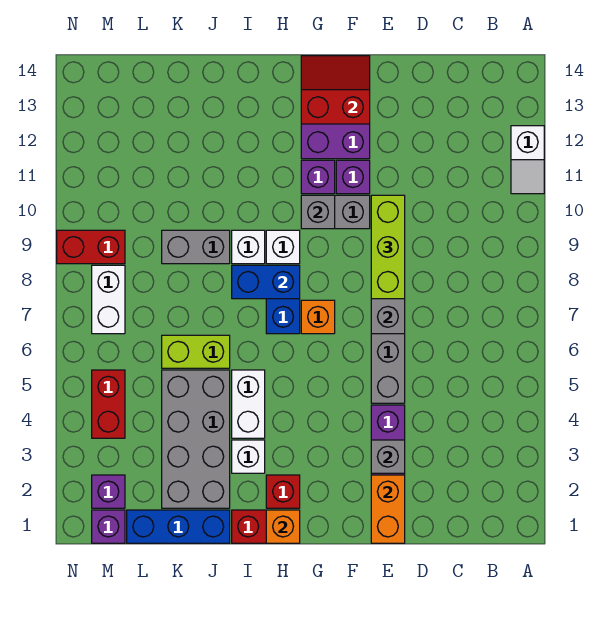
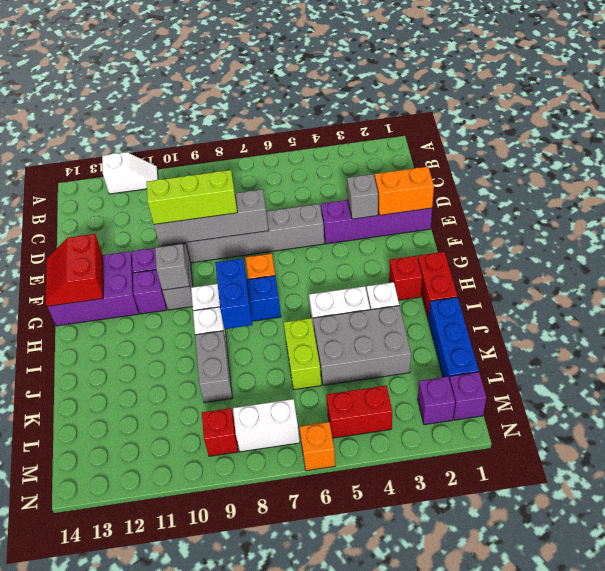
orange brick H1 level 2 -> orange brick N6 level 1
grey brick J2:K5 level 1 -> grey brick J3:K5 level 1
red brick M9:N9 level 1 -> red brick M9 level 1

